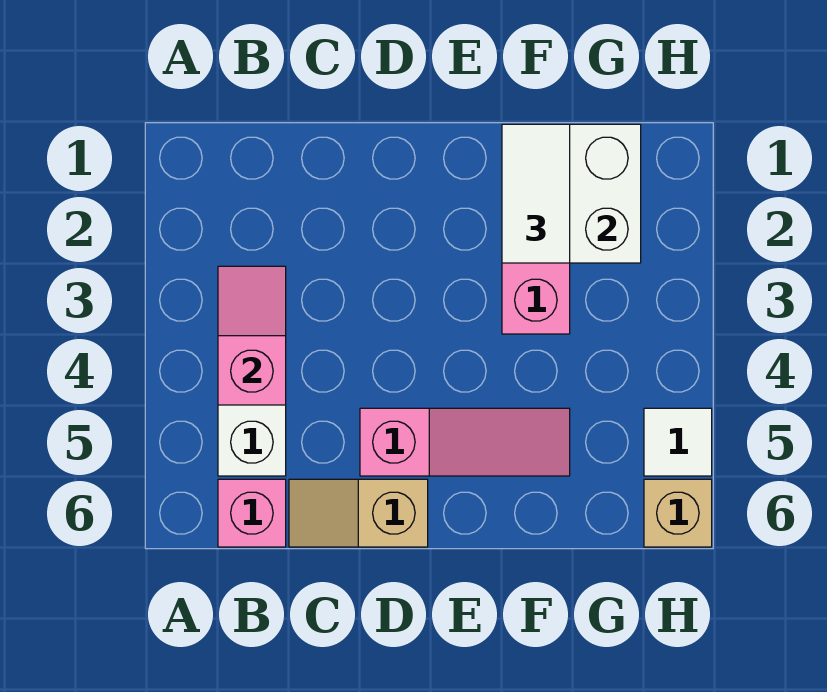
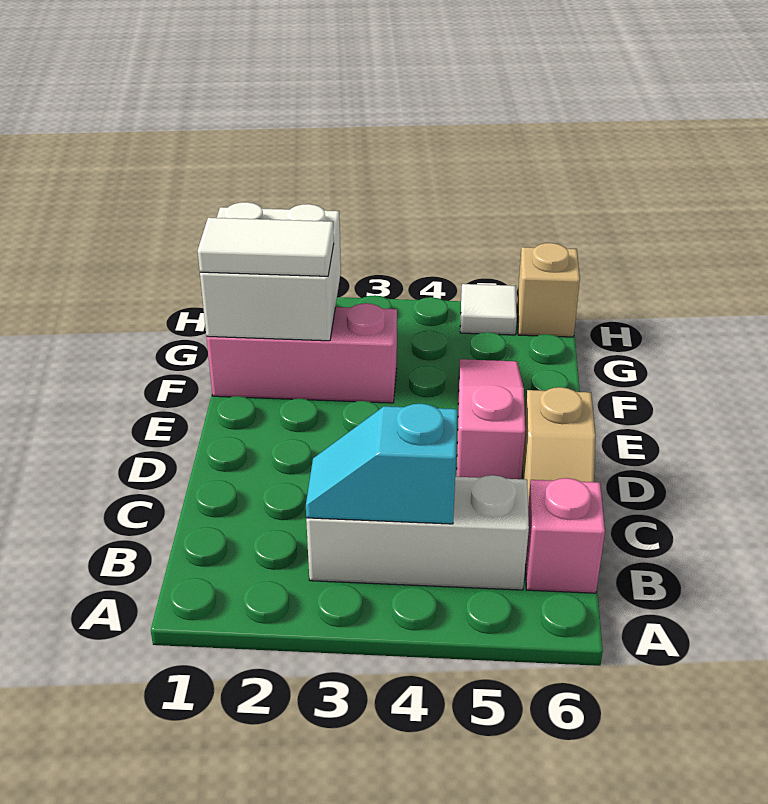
pink slope B3:B4 level 2 top 4 -> cyan slope B3:B4 level 2 top 4

